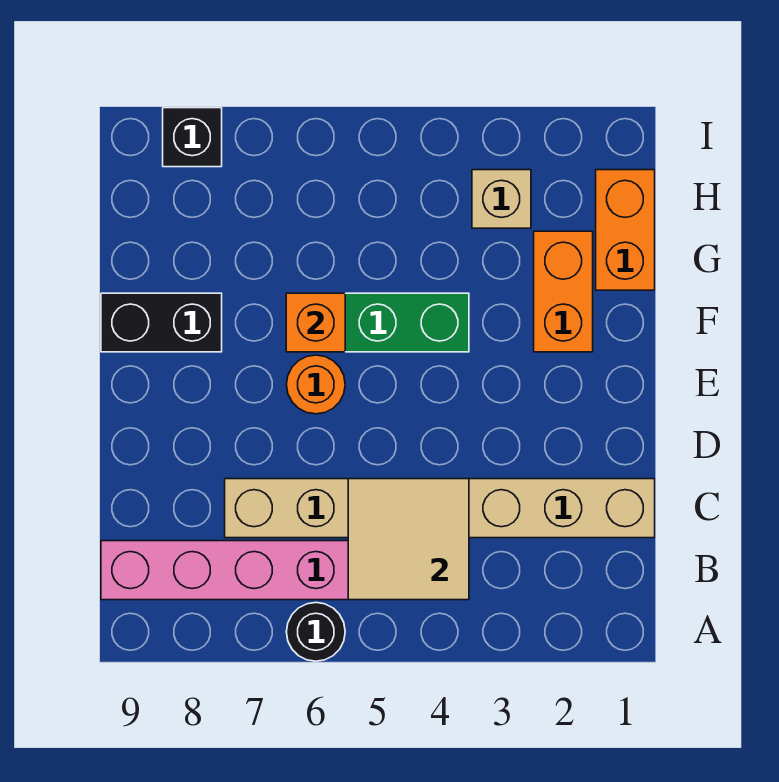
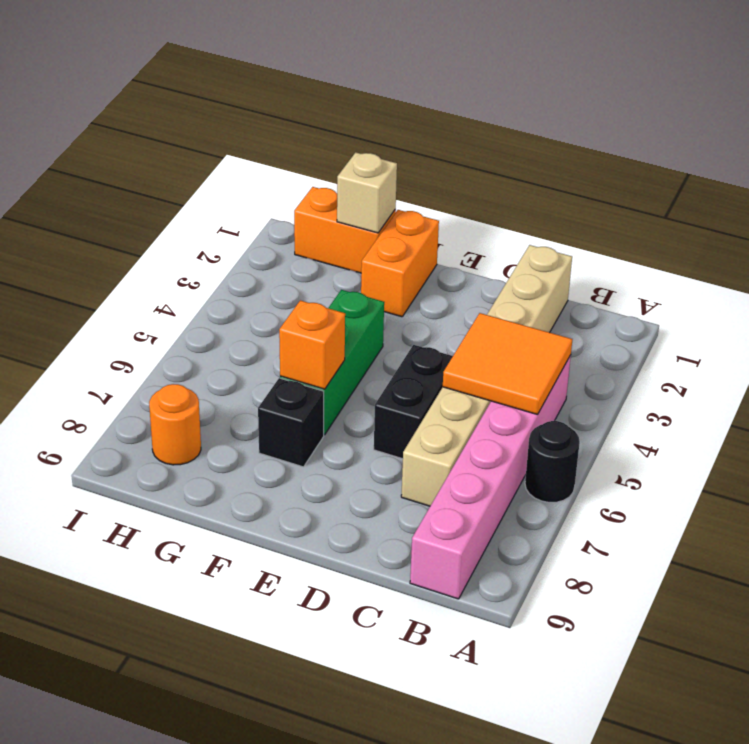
tan tile B4:C5 level 2 -> orange tile B4:C5 level 2
orange round brick E6 level 1 -> orange round brick H8 level 1
orange brick F2:G2 level 1 -> orange brick F1:F2 level 1
black brick F8:F9 level 1 -> black brick D5:D6 level 1
tan brick H3 level 1 -> tan brick G1 level 2
black brick I8 level 1 -> black brick F7 level 1

